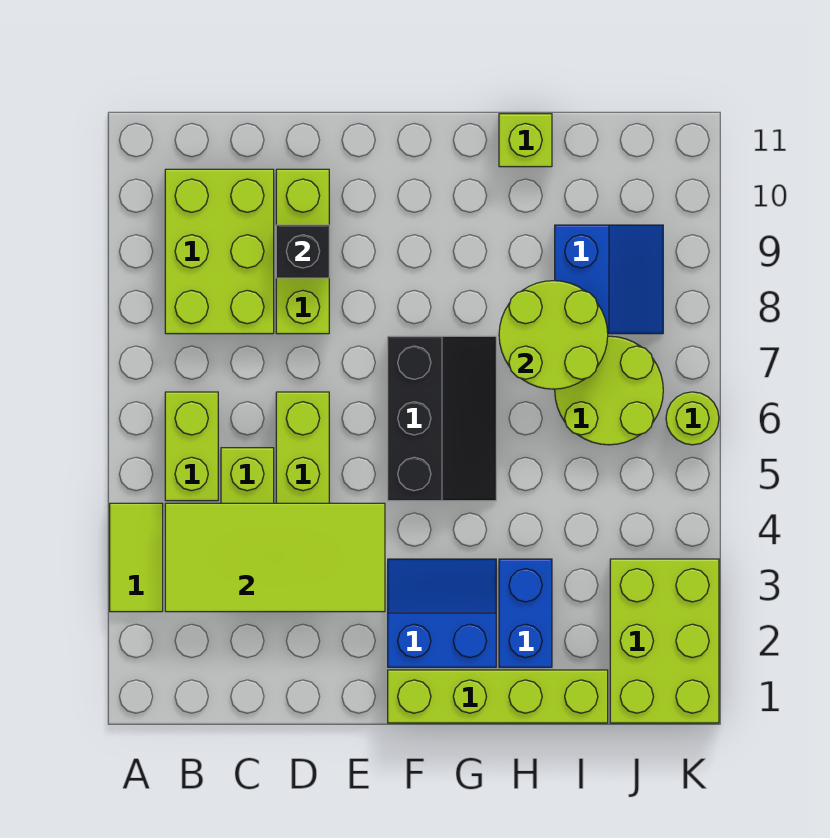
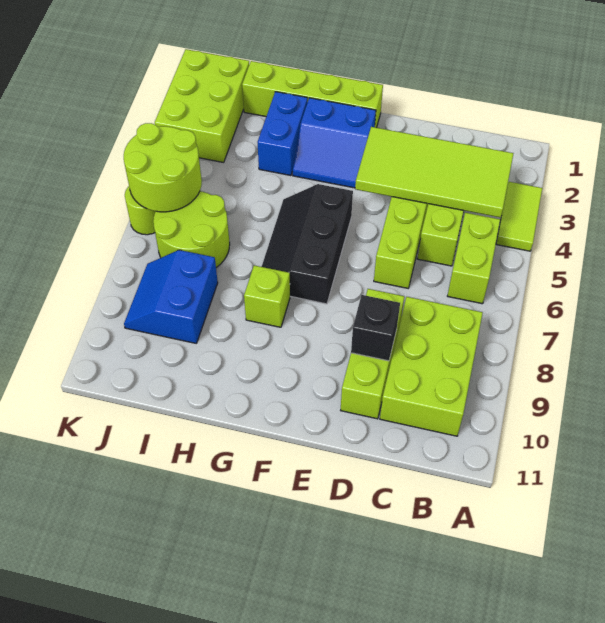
lime round brick H7:I8 level 2 -> lime round brick J5:K6 level 2
lime brick H11 level 1 -> lime brick G8 level 1

